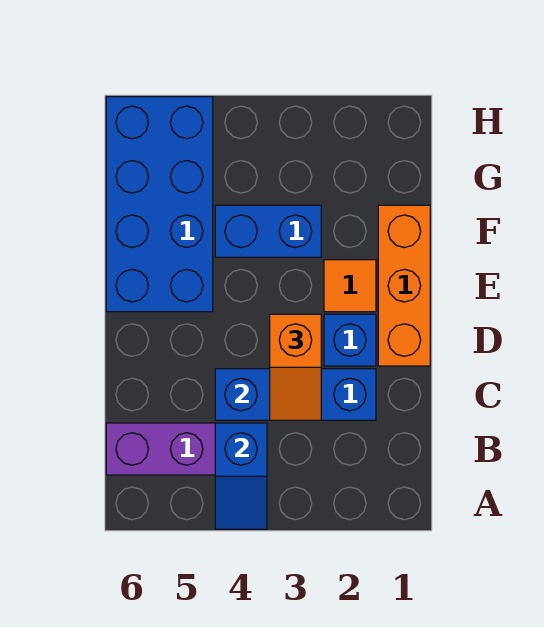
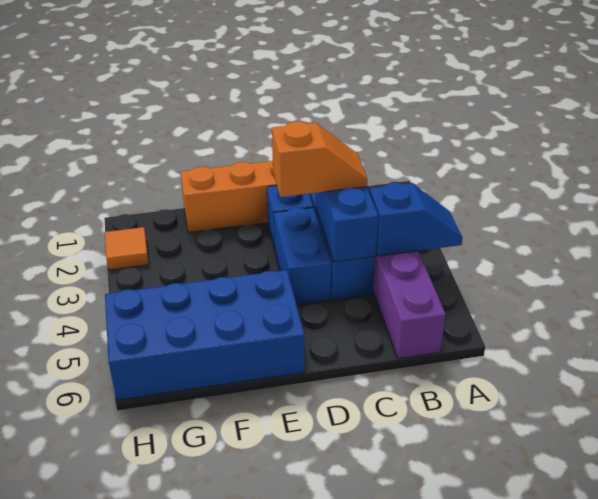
orange tile E2 level 1 -> orange tile H2 level 1
blue brick F3:F4 level 1 -> blue brick D3:D4 level 1

